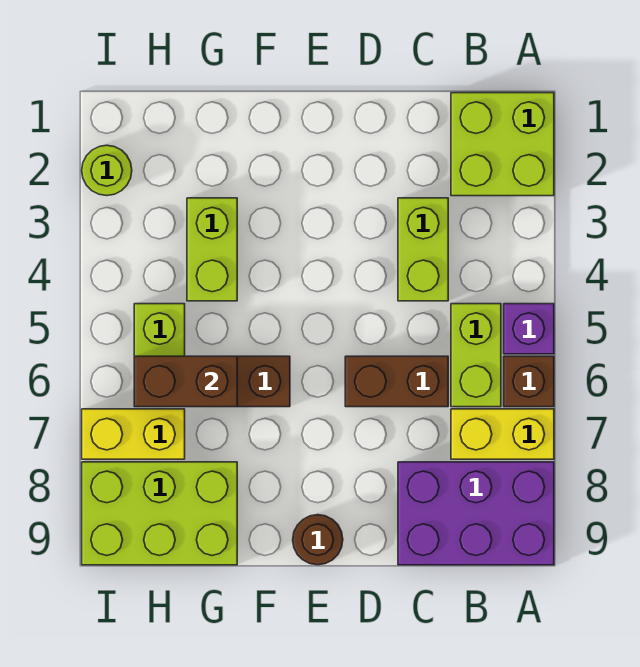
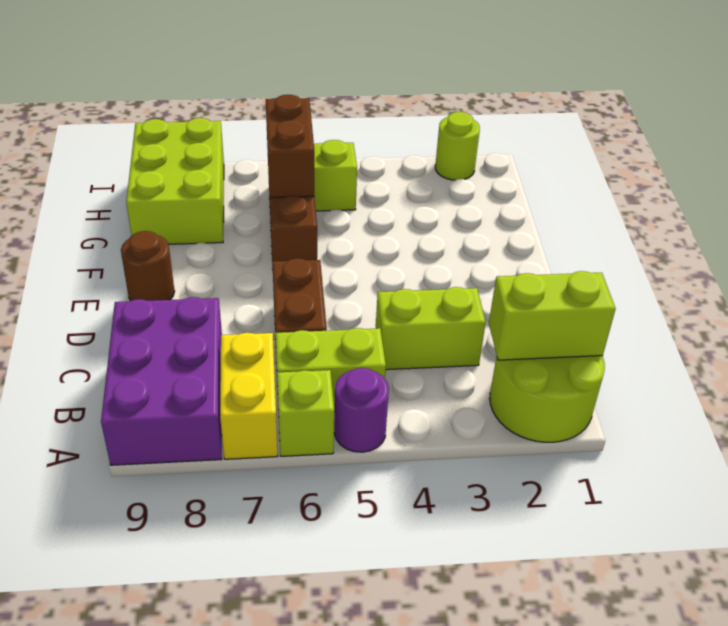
lime brick A1:B2 level 1 -> lime round brick A1:B2 level 1
purple brick A5 level 1 -> purple round brick A5 level 1
brown brick A6 level 1 -> lime brick A6 level 1
lime brick G3:G4 level 1 -> lime brick B1:B2 level 2
yellow brick H7:I7 level 1 -> none

